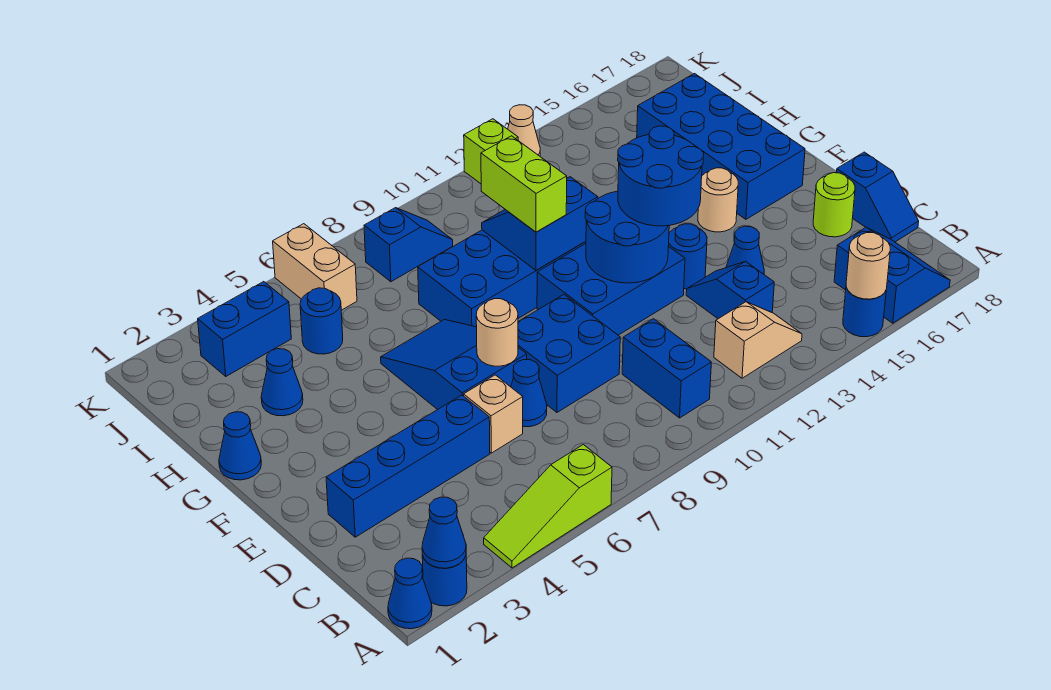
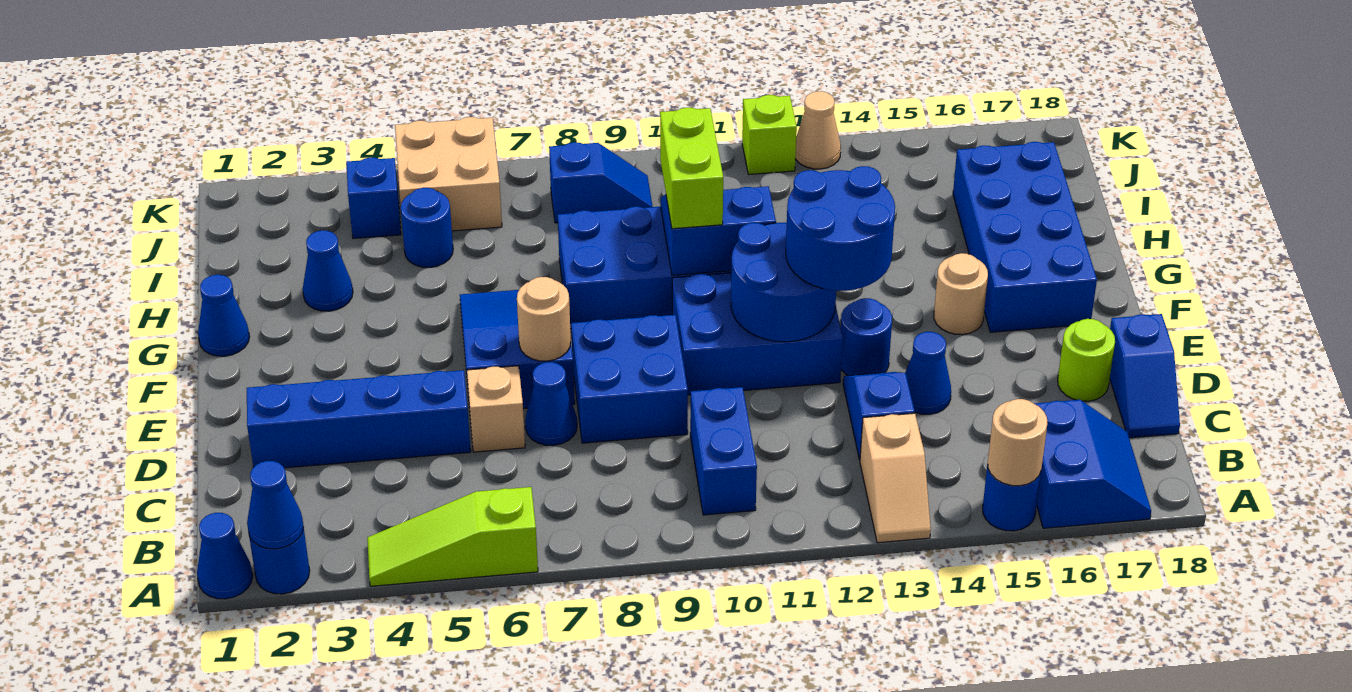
tan slope B12:B13 level 1 top 12 -> tan slope A13:B13 level 1 top B
blue brick J3:J4 level 1 -> blue brick J4 level 1
tan brick J6:K6 level 1 -> tan brick J5:K6 level 1

